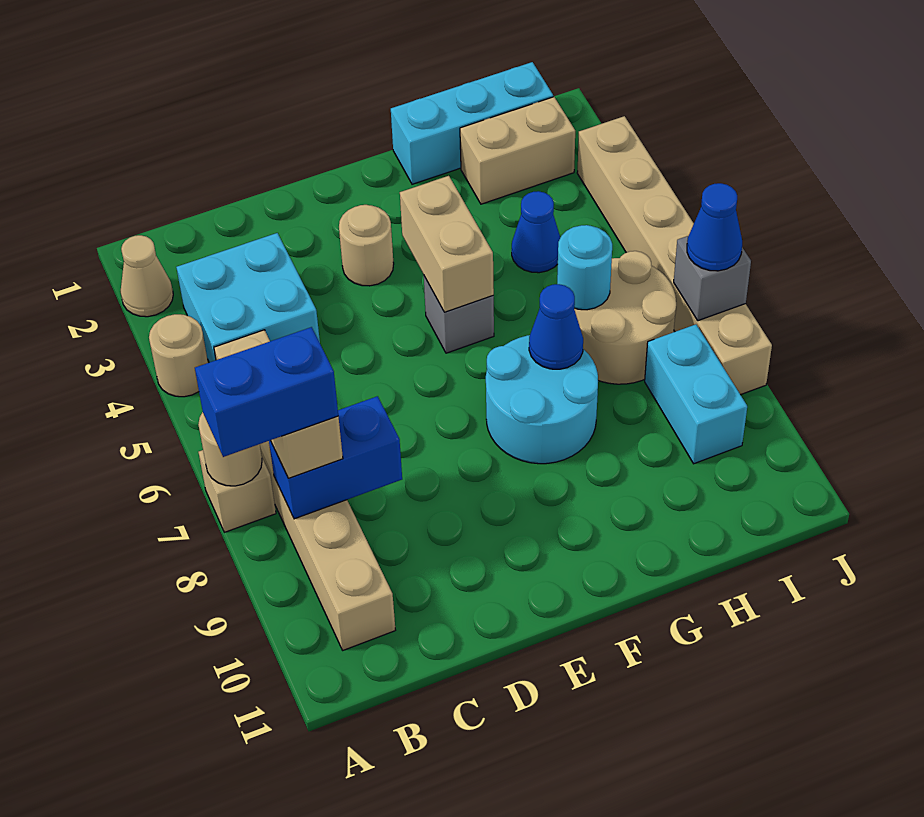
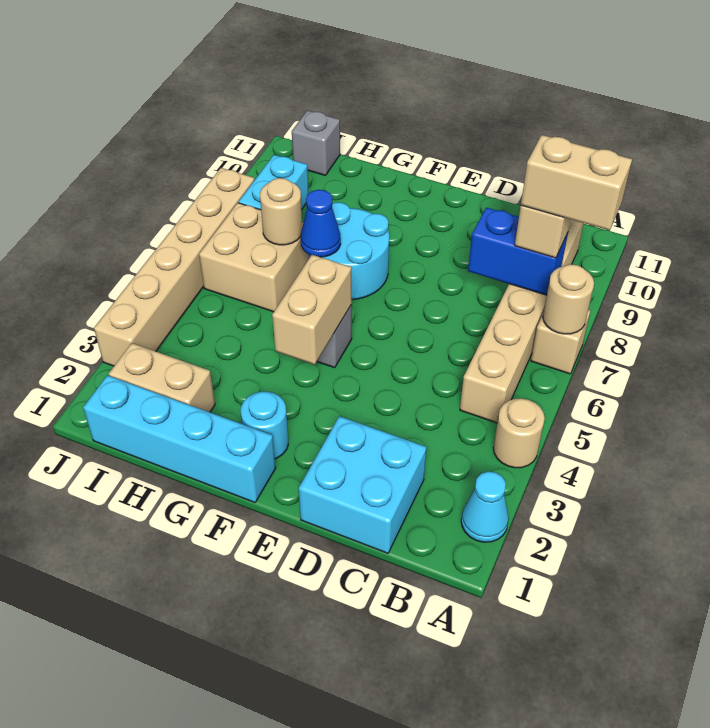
tan cone A2 level 1 -> cyan cone A2 level 1
blue brick A8:B8 level 4 -> tan brick A8:B8 level 4
cyan brick B3:C4 level 1 -> cyan brick C1:D2 level 1
tan round brick E3 level 1 -> tan round brick H7 level 2
cyan brick G1:I1 level 1 -> cyan brick F1:I1 level 1
blue cone H4 level 1 -> none
tan round brick H6:I7 level 1 -> tan brick H6:I7 level 1
cyan round brick H6 level 2 -> cyan round brick F2 level 1
grey brick J7 level 2 -> grey brick I11 level 1
blue cone J7 level 3 -> none

